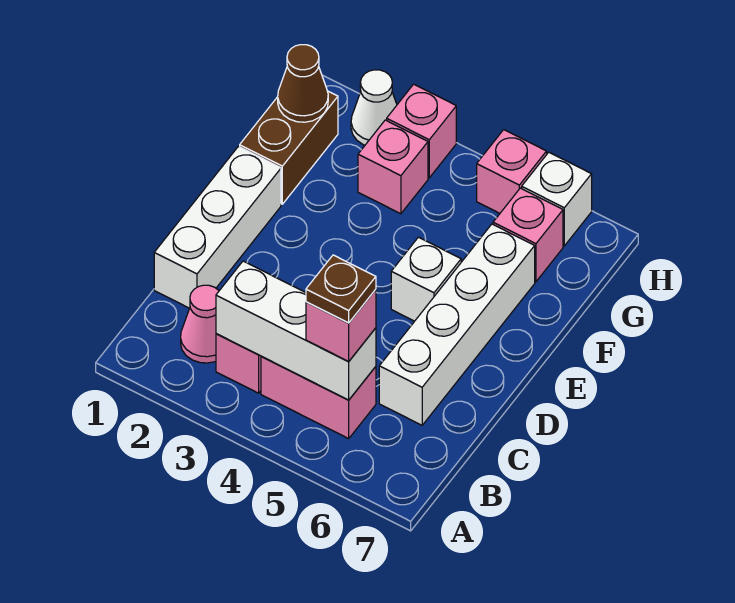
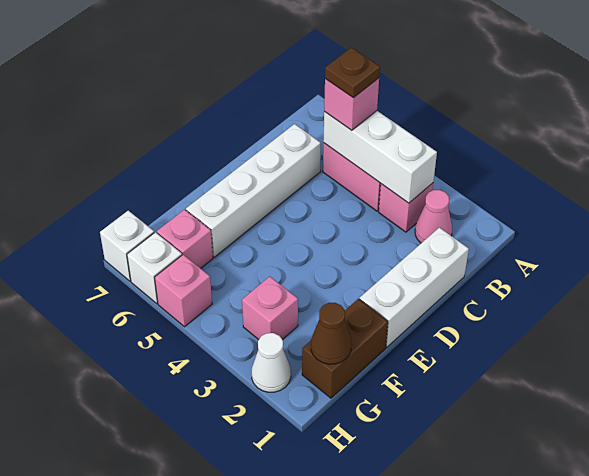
white brick E5 level 1 -> white brick H7 level 1
pink brick H3 level 1 -> none

